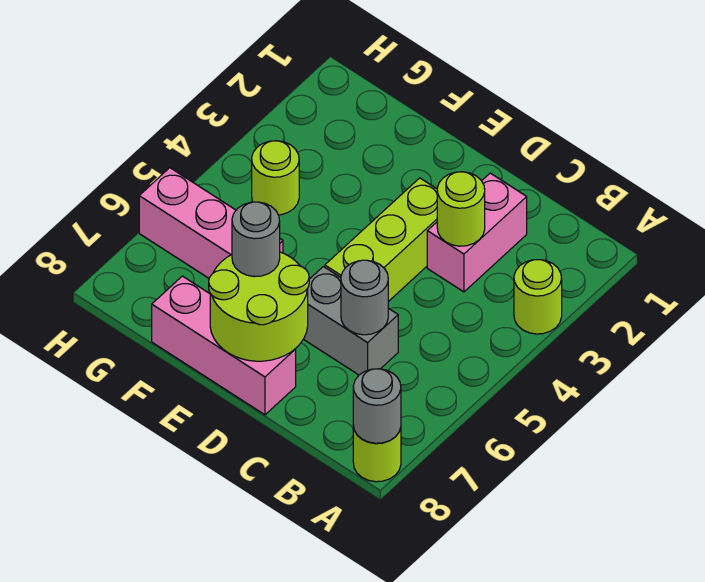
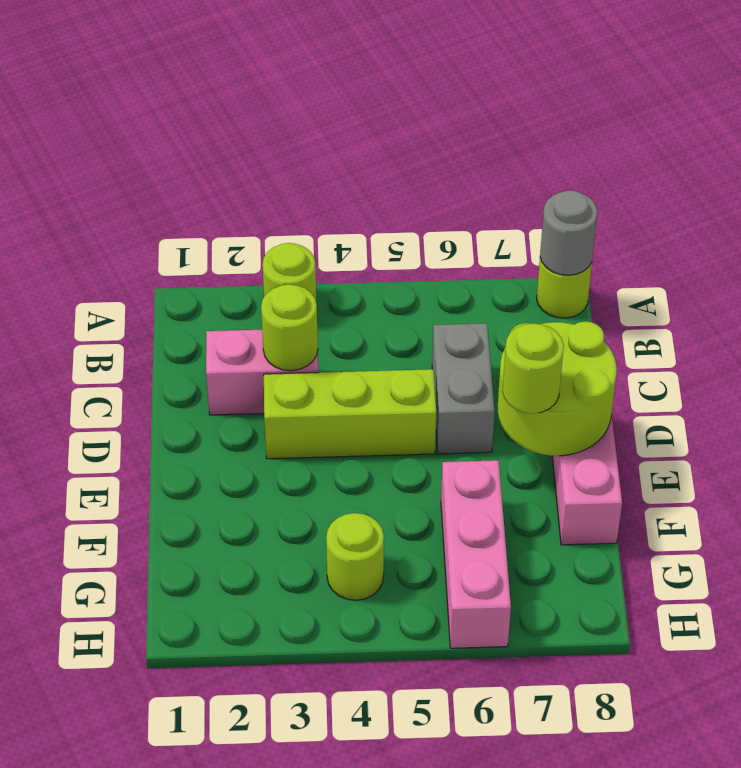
grey round brick C6 level 2 -> none
grey round brick E7 level 3 -> lime round brick E7 level 3

